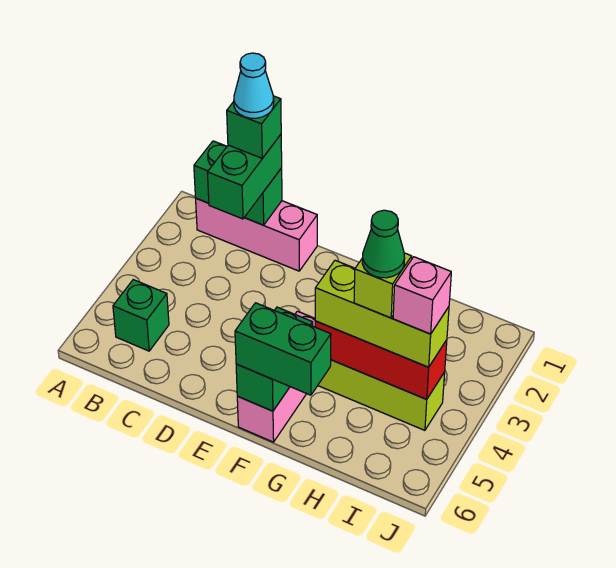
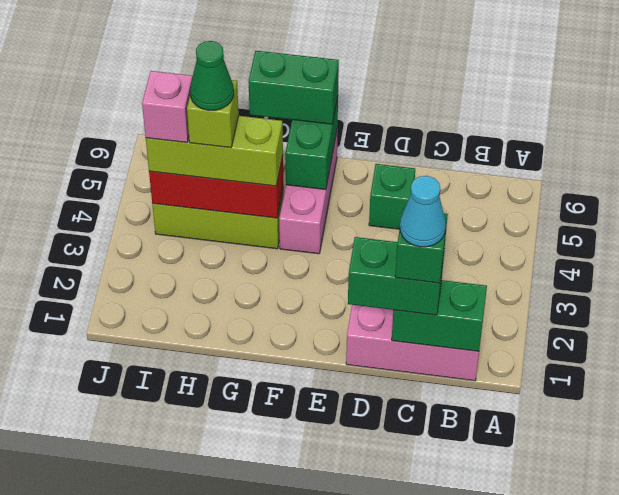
green brick B5 level 1 -> green brick D5 level 1
green brick C1:C2 level 3 -> green brick C1:D1 level 3

